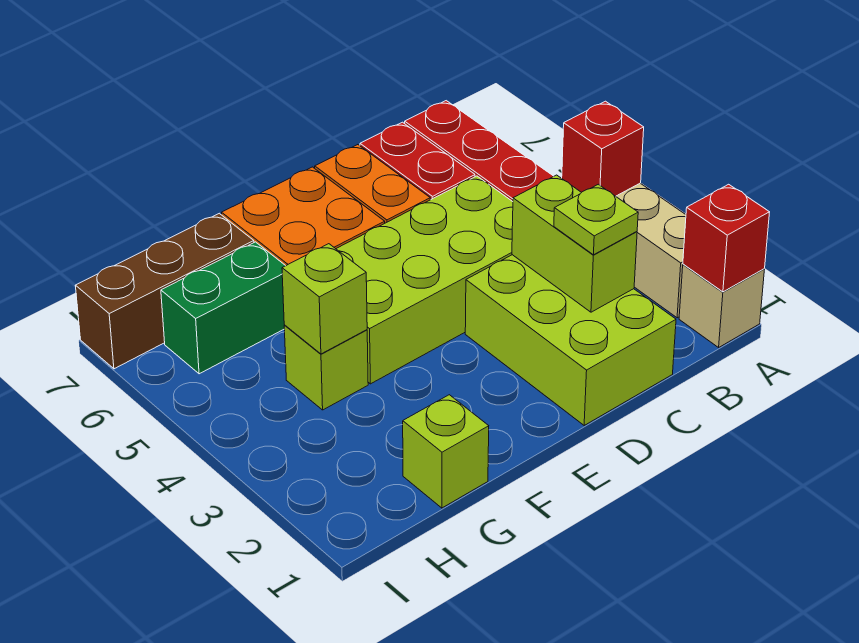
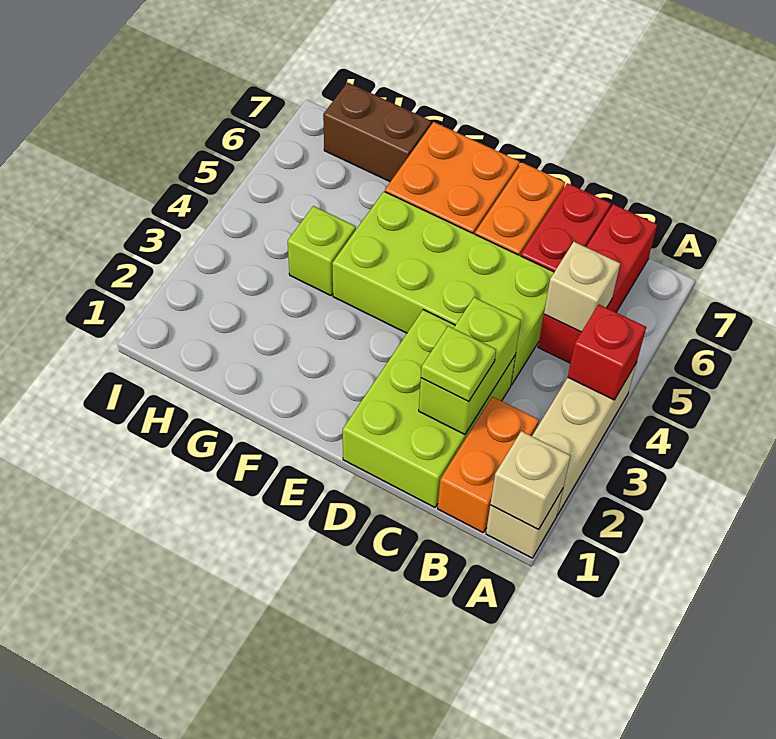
red brick A1 level 2 -> tan brick A1 level 2
none -> orange brick B1:B2 level 1
none -> tan brick B5 level 2
lime brick G1 level 1 -> none
lime brick G4 level 2 -> none
green brick G6:H6 level 1 -> none
brown brick G7:I7 level 1 -> brown brick G7:H7 level 1

